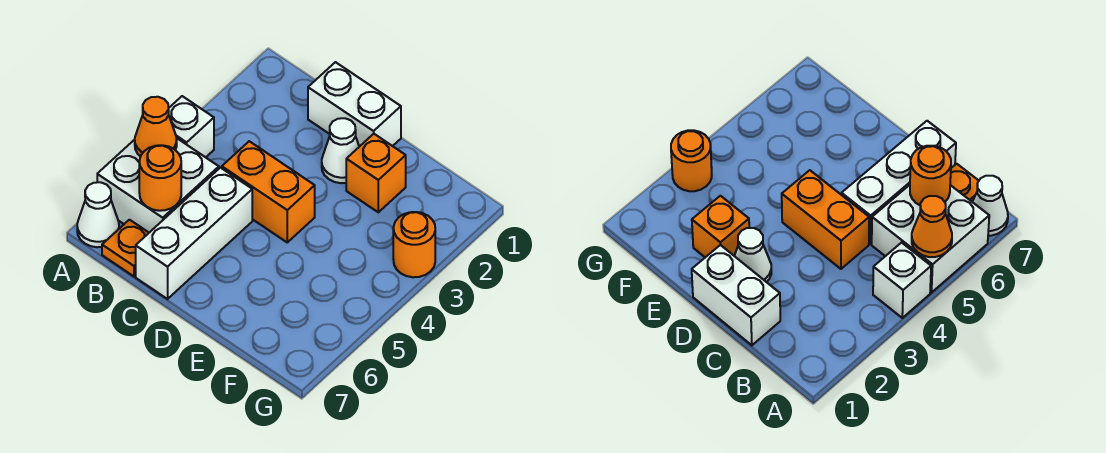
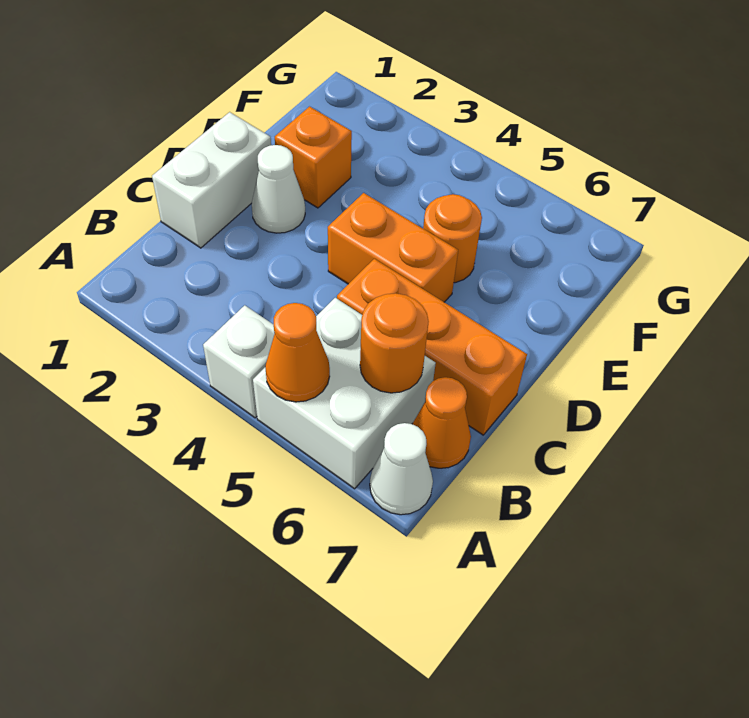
orange plate B7 level 1 -> orange cone B7 level 1
orange brick C4:D4 level 1 -> orange brick D4:D5 level 1
white brick C5:C7 level 1 -> orange brick C5:C7 level 1
orange round brick G3 level 1 -> orange round brick E5 level 1

